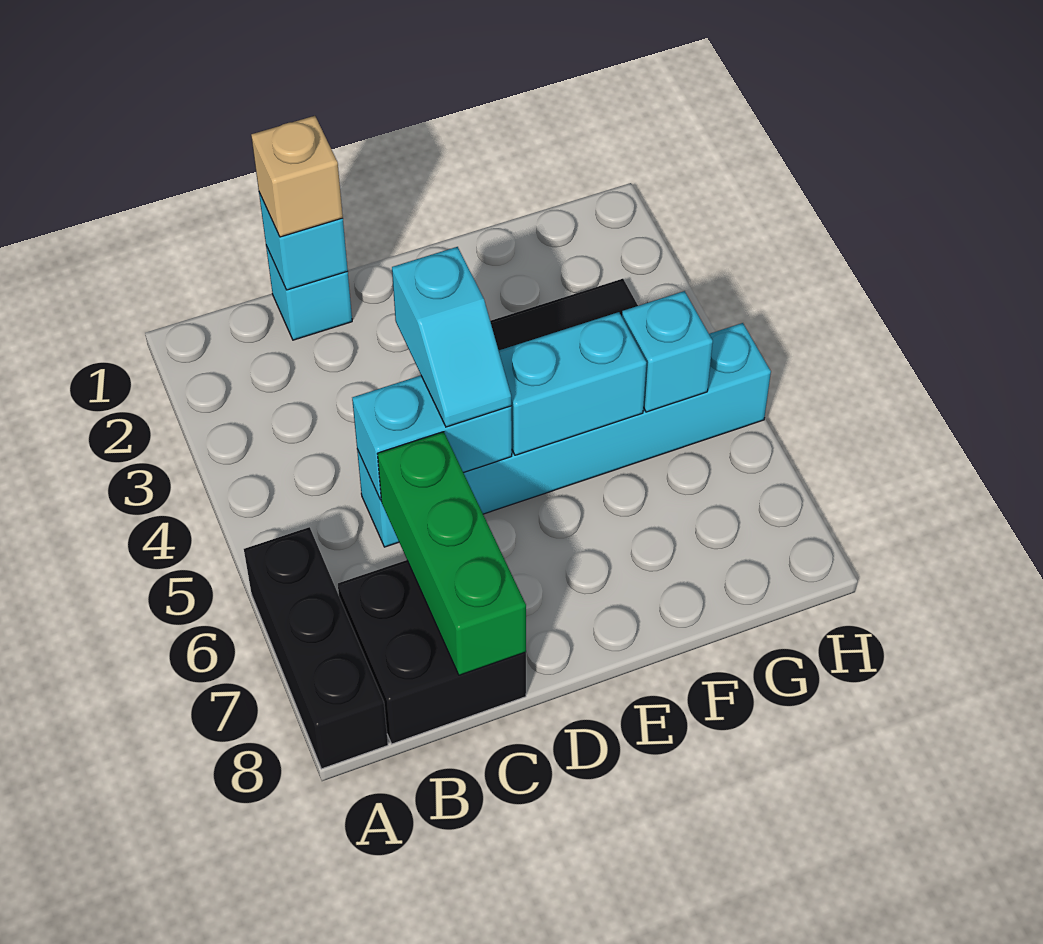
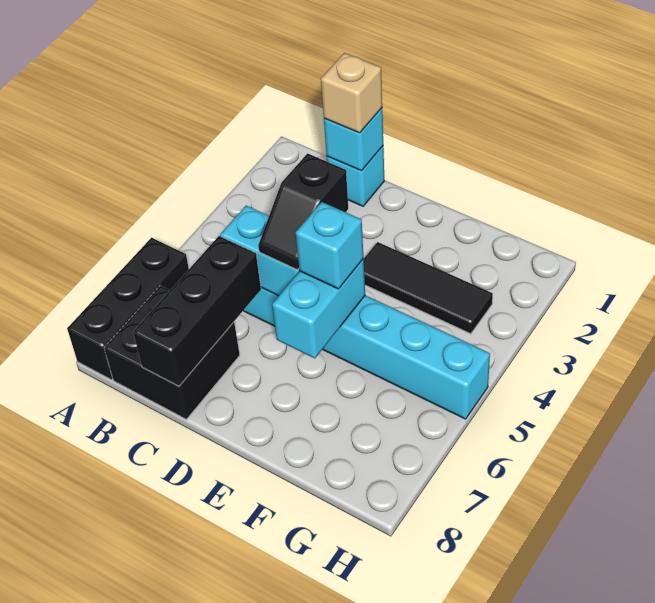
green brick C6:C8 level 2 -> black brick C6:C8 level 2
cyan slope D4:D5 level 3 top 4 -> black slope D4:D5 level 3 top 4
cyan brick E5:F5 level 2 -> cyan brick E5:E6 level 2
cyan brick G5 level 2 -> cyan brick E5 level 3

